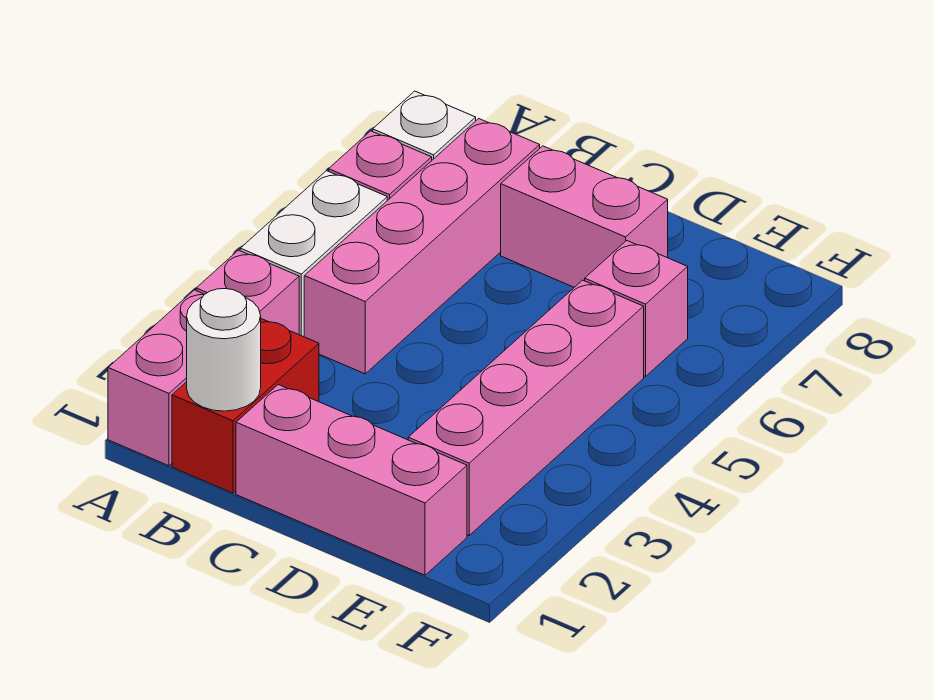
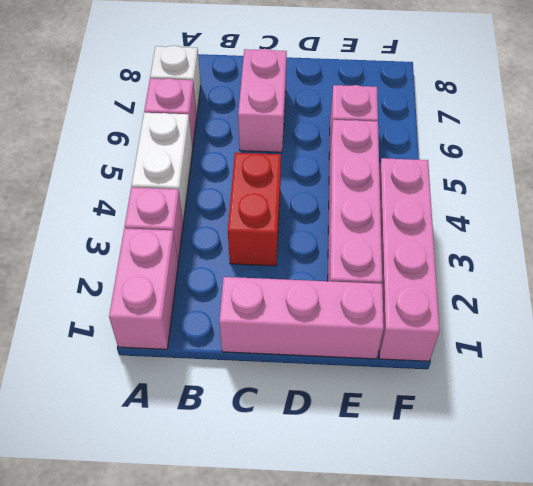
red brick B1:B2 level 1 -> red brick C3:C4 level 1
white round brick B1 level 2 -> none
pink brick B4:B7 level 1 -> pink brick F1:F4 level 1
pink brick C7:D7 level 1 -> pink brick C6:C7 level 1

